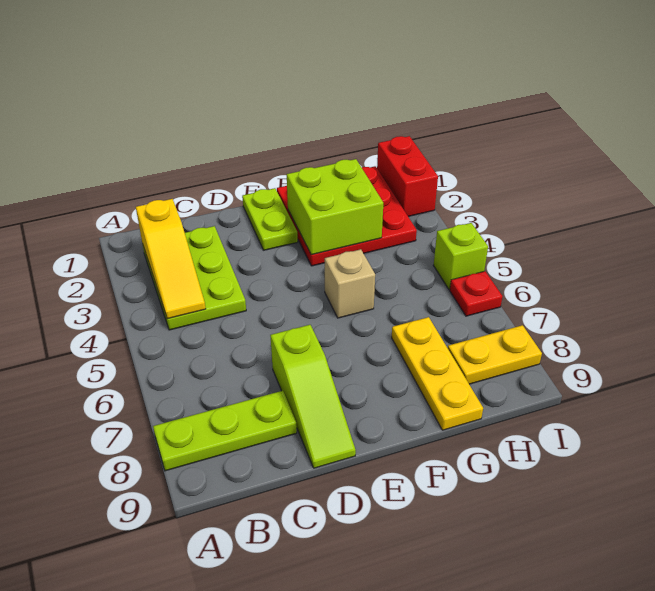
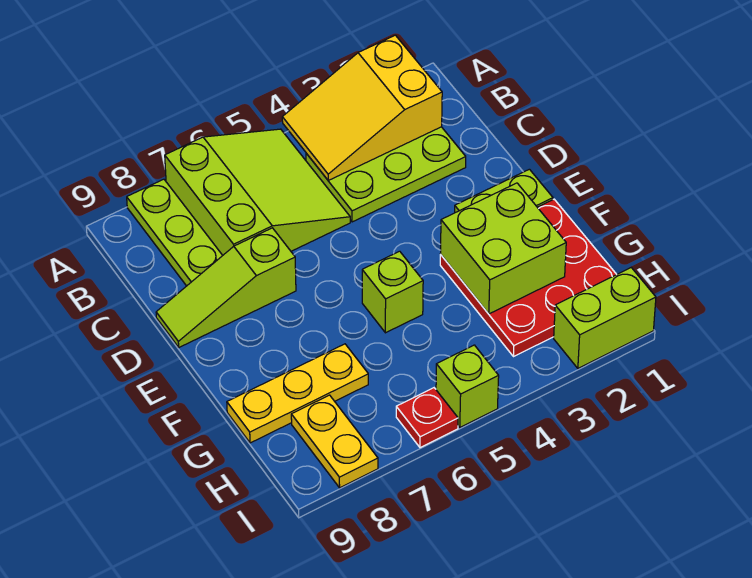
none -> lime slope A5:C7 level 1 top 7
yellow slope B2:B4 level 2 top 2 -> yellow slope A2:B4 level 2 top 2
tan brick F5 level 1 -> lime brick F5 level 1
red brick I1:I2 level 1 -> lime brick I1:I2 level 1

